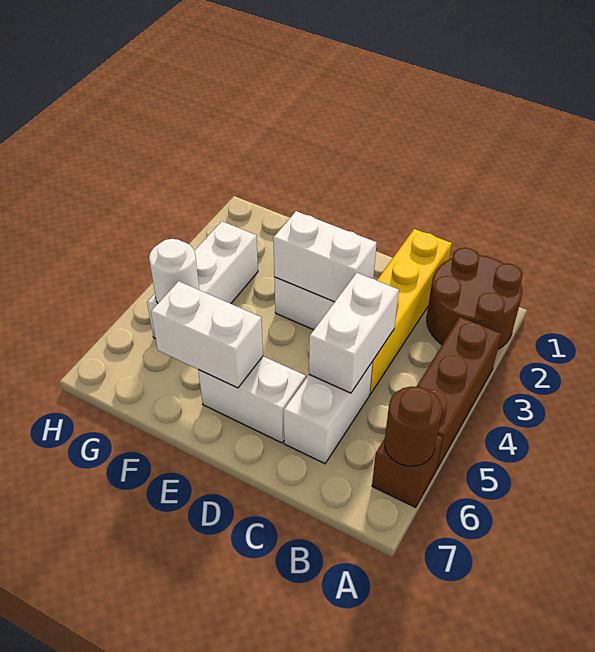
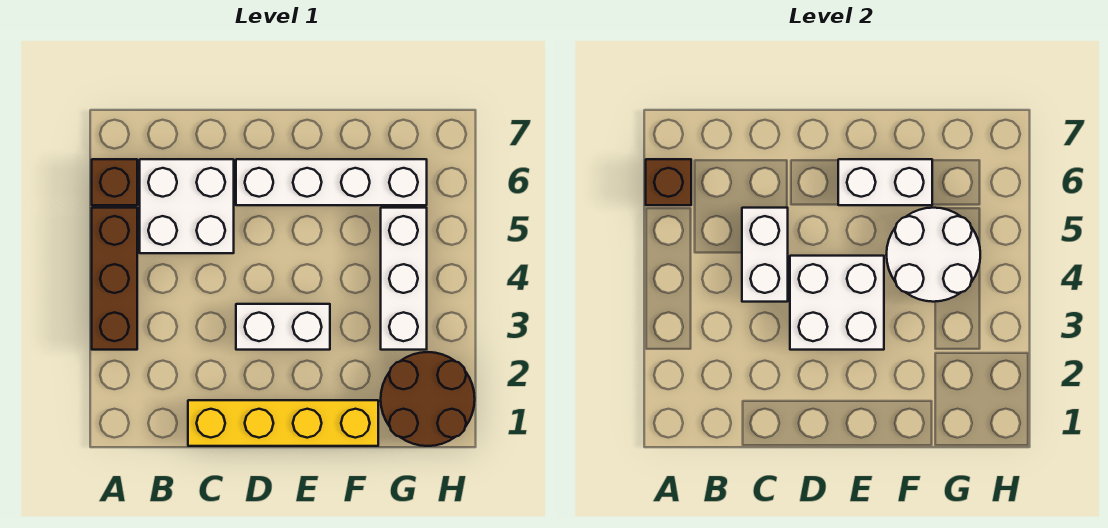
brown round brick A1:B2 level 1 -> brown round brick G1:H2 level 1
brown round brick A6 level 2 -> brown brick A6 level 2
yellow brick C1:C4 level 1 -> yellow brick C1:F1 level 1
white brick C5:C6 level 1 -> white brick B5:C6 level 1
white brick D3:E3 level 2 -> white brick D3:E4 level 2
white brick D6:E6 level 1 -> white brick D6:G6 level 1
white round brick G5 level 2 -> white round brick F4:G5 level 2

